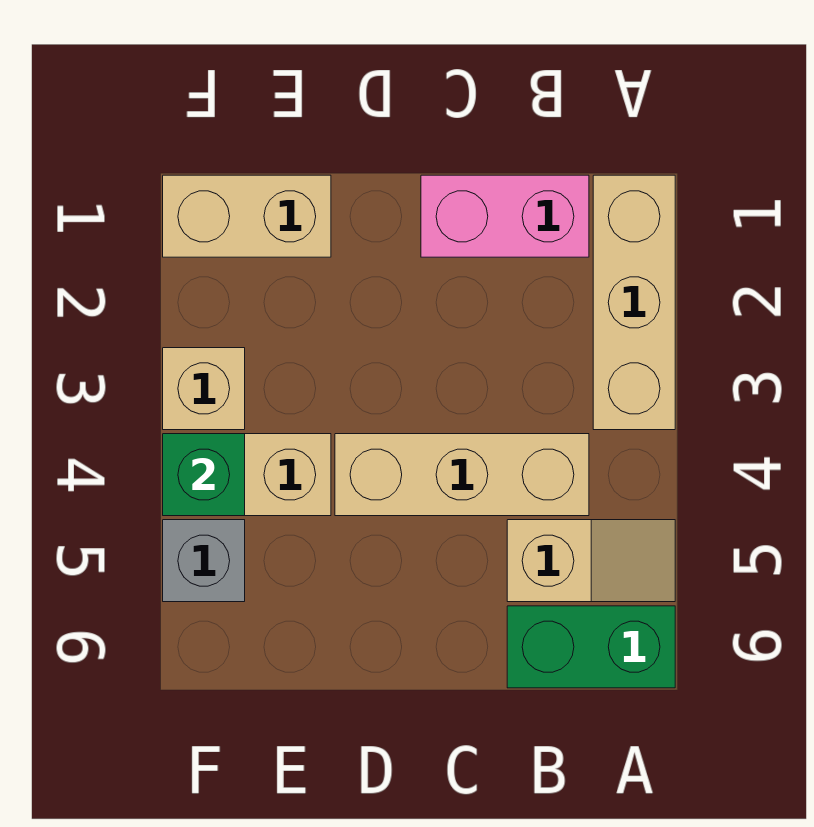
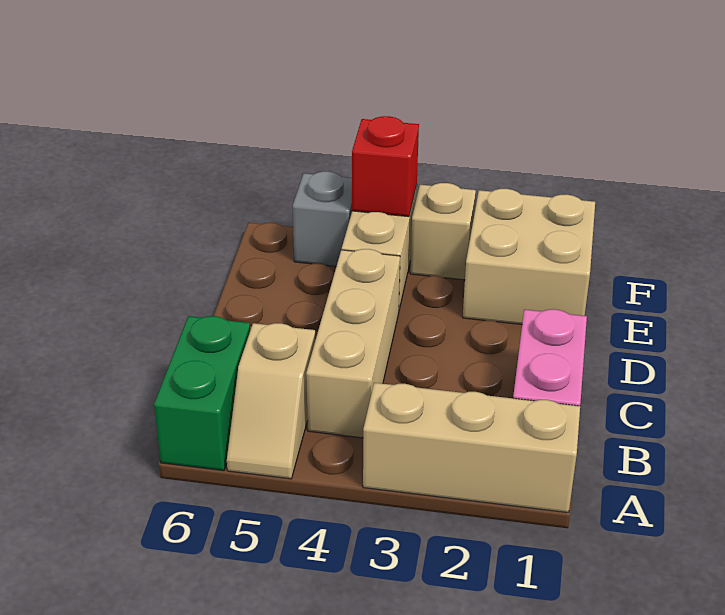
tan brick E1:F1 level 1 -> tan brick E1:F2 level 1
green brick F4 level 2 -> red brick F4 level 2

